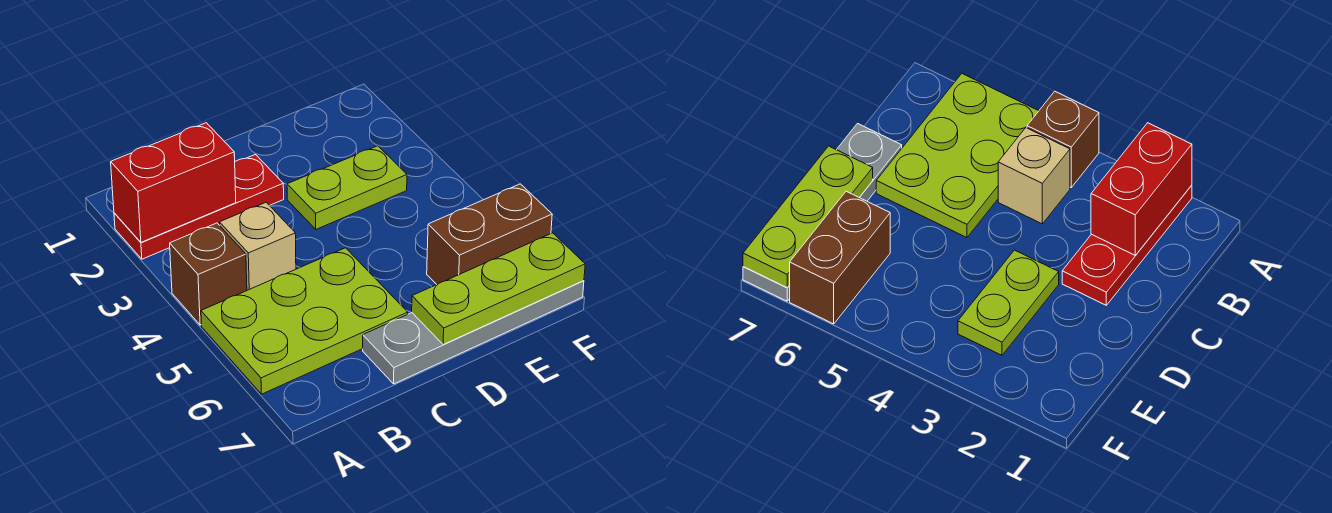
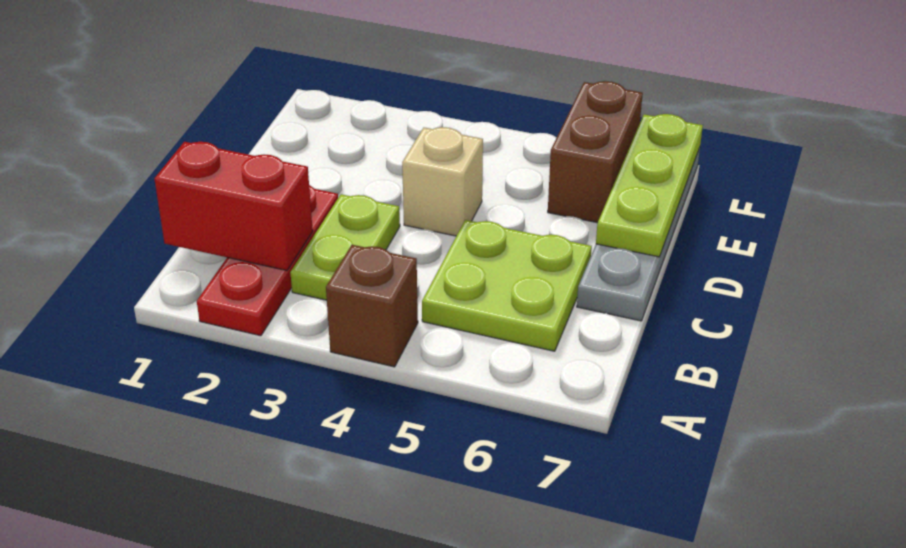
red brick A2:B2 level 2 -> red brick B1:B2 level 2
lime plate A5:C6 level 1 -> lime plate B5:C6 level 1
tan brick B4 level 1 -> tan brick D4 level 1
lime plate D3:E3 level 1 -> lime plate B3:C3 level 1

